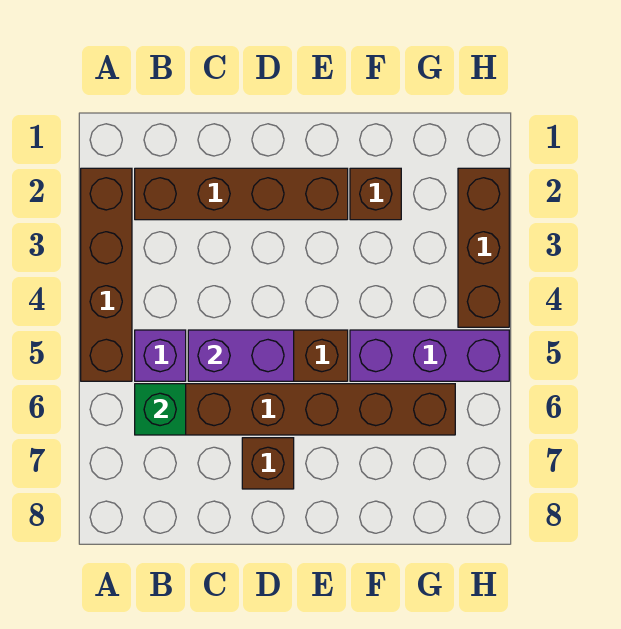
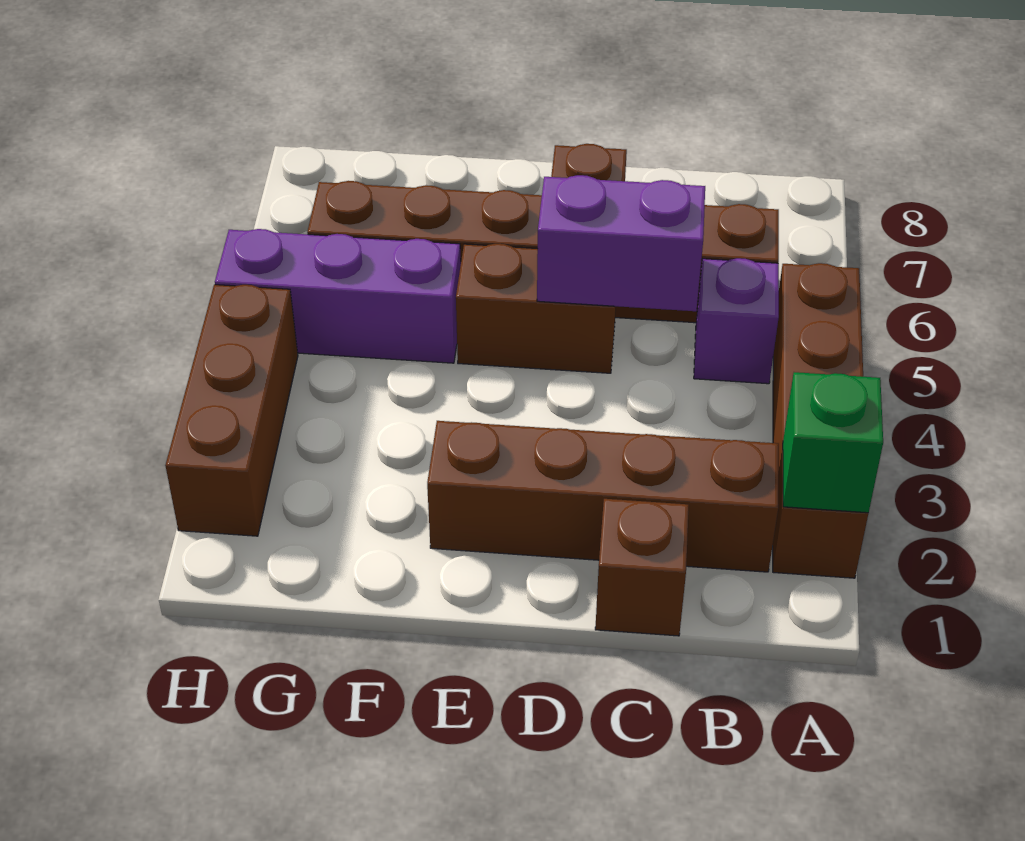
green brick B6 level 2 -> green brick A2 level 2
brown brick F2 level 1 -> brown brick C1 level 1

